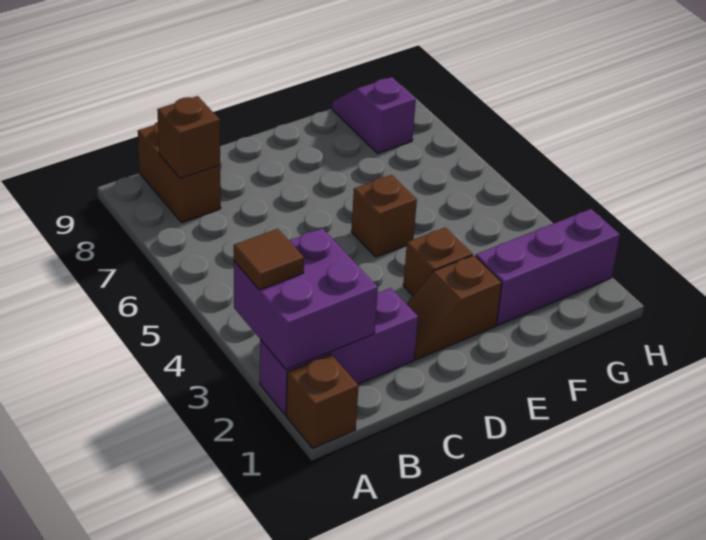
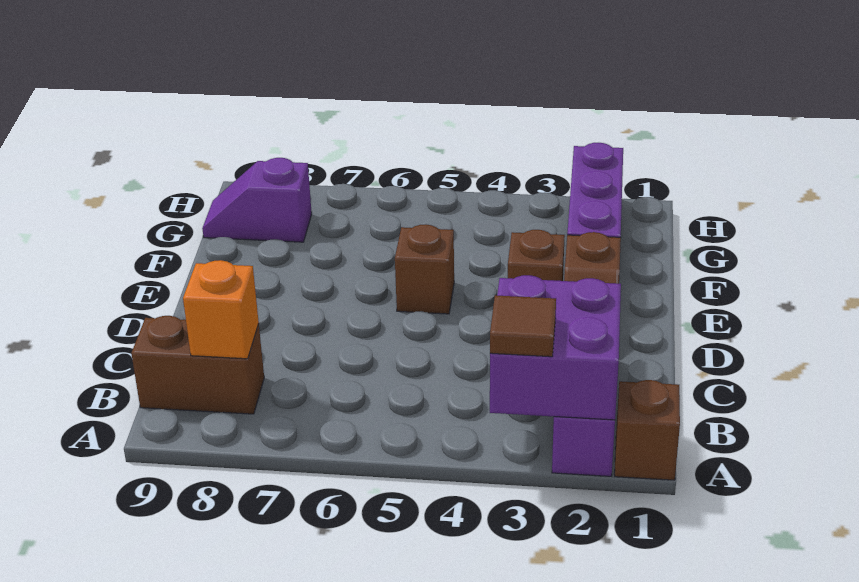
brown brick B8 level 2 -> orange brick B8 level 2

